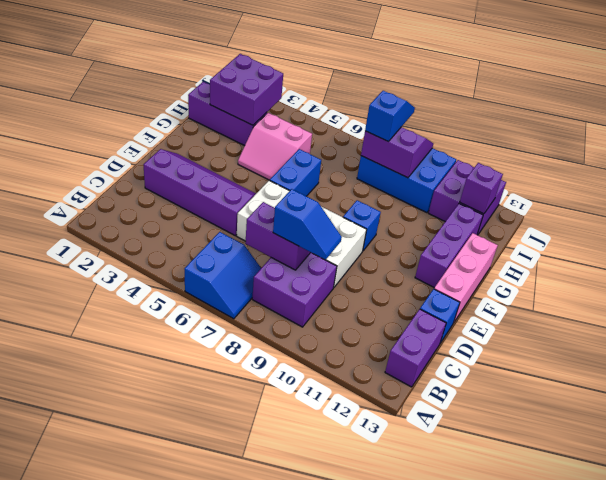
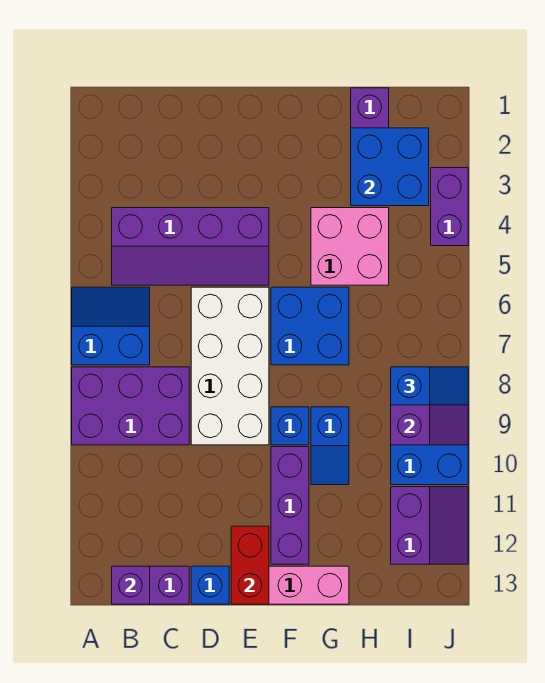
blue slope A6:B7 level 1 top 6 -> blue slope A6:B7 level 1 top 7
purple brick B8:C9 level 1 -> purple brick A8:C9 level 1
purple brick C7:C8 level 2 -> purple brick J3:J4 level 1
blue slope C8:C9 level 3 top 8 -> blue slope G9:G10 level 1 top 9
purple slope D2:E5 level 1 top D -> purple slope B4:E5 level 1 top 4
none -> red brick E12:E13 level 2
blue brick F6:G6 level 1 -> blue brick F6:G7 level 1
purple brick F12:H12 level 1 -> purple brick F10:F12 level 1
pink slope G4:H5 level 1 top H -> pink brick G4:H5 level 1
purple brick H2:I3 level 2 -> blue brick H2:I3 level 2
purple brick I11:J12 level 1 -> purple slope I11:J12 level 1 top I
purple brick I12 level 2 -> purple brick B13 level 2

